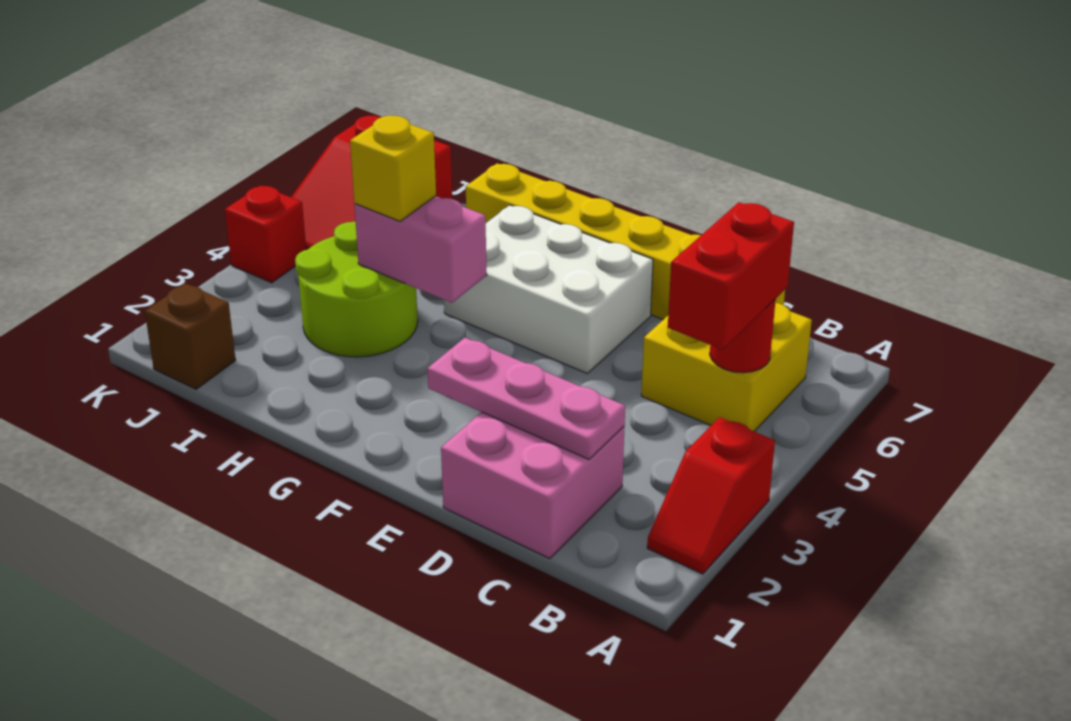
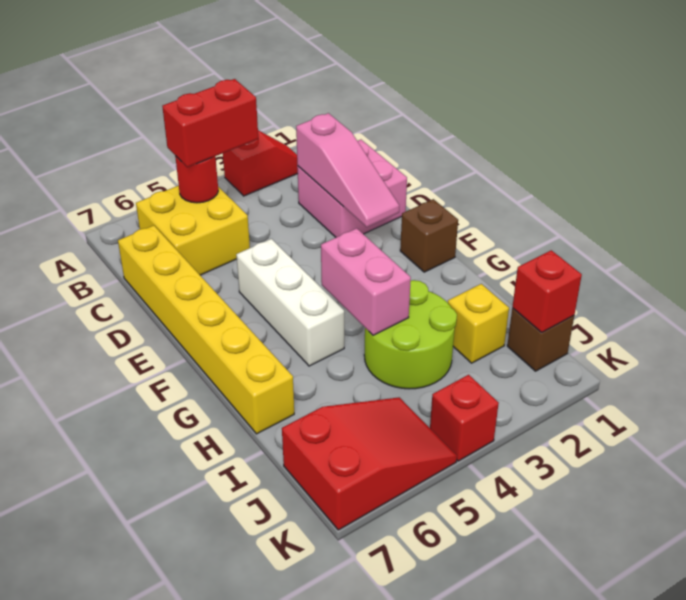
pink plate C2:E2 level 2 -> pink slope C2:E2 level 2 top C
white brick E5:G6 level 1 -> white brick E5:G5 level 1
none -> brown brick F1 level 1
yellow brick H4 level 3 -> yellow brick I2 level 1
none -> red brick J1 level 2

